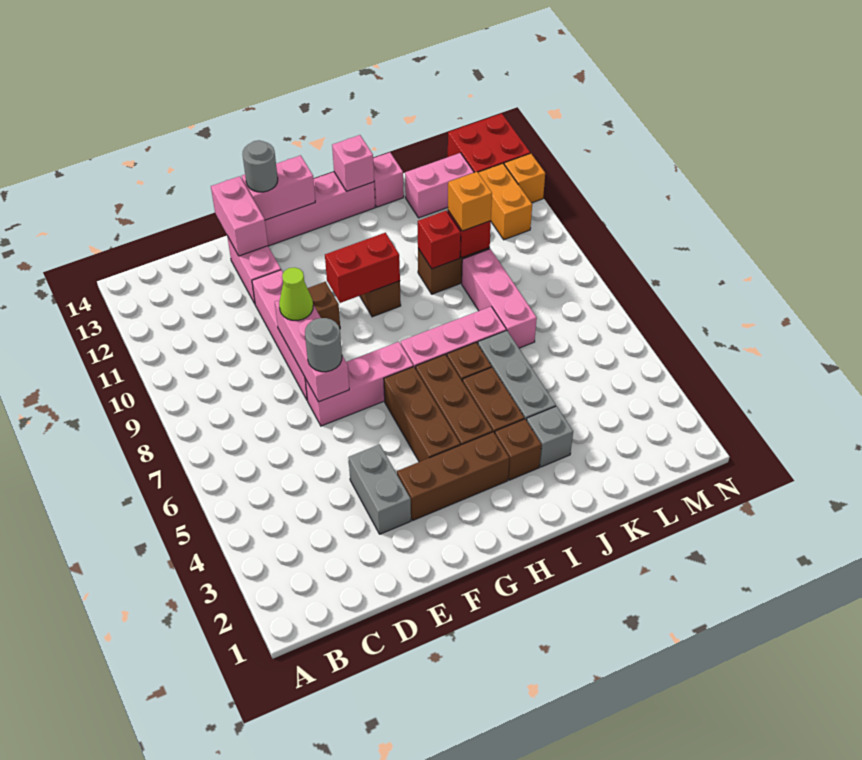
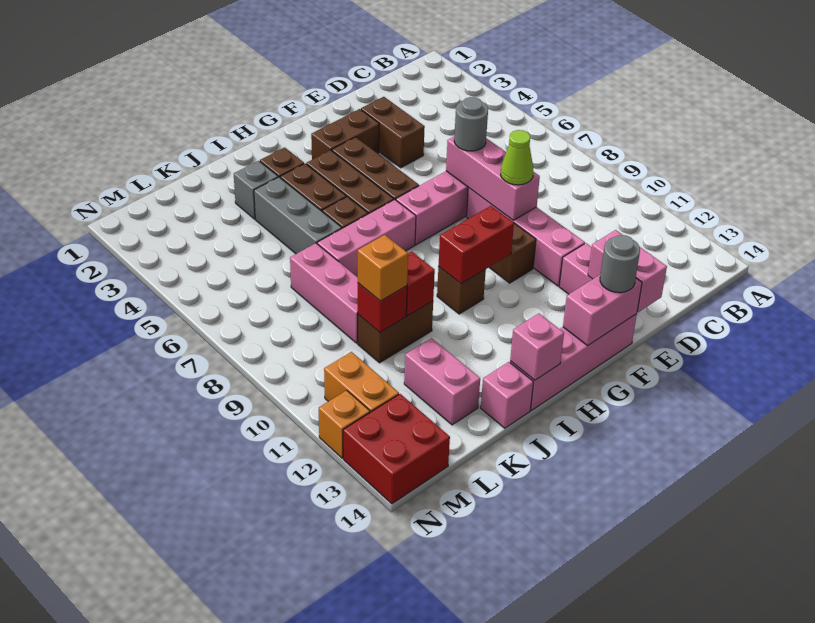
grey brick E3:E4 level 1 -> brown brick E3:E4 level 1
brown brick F3:H3 level 1 -> brown brick F3:G3 level 1
pink brick K13:L13 level 1 -> pink brick K12:K13 level 1

